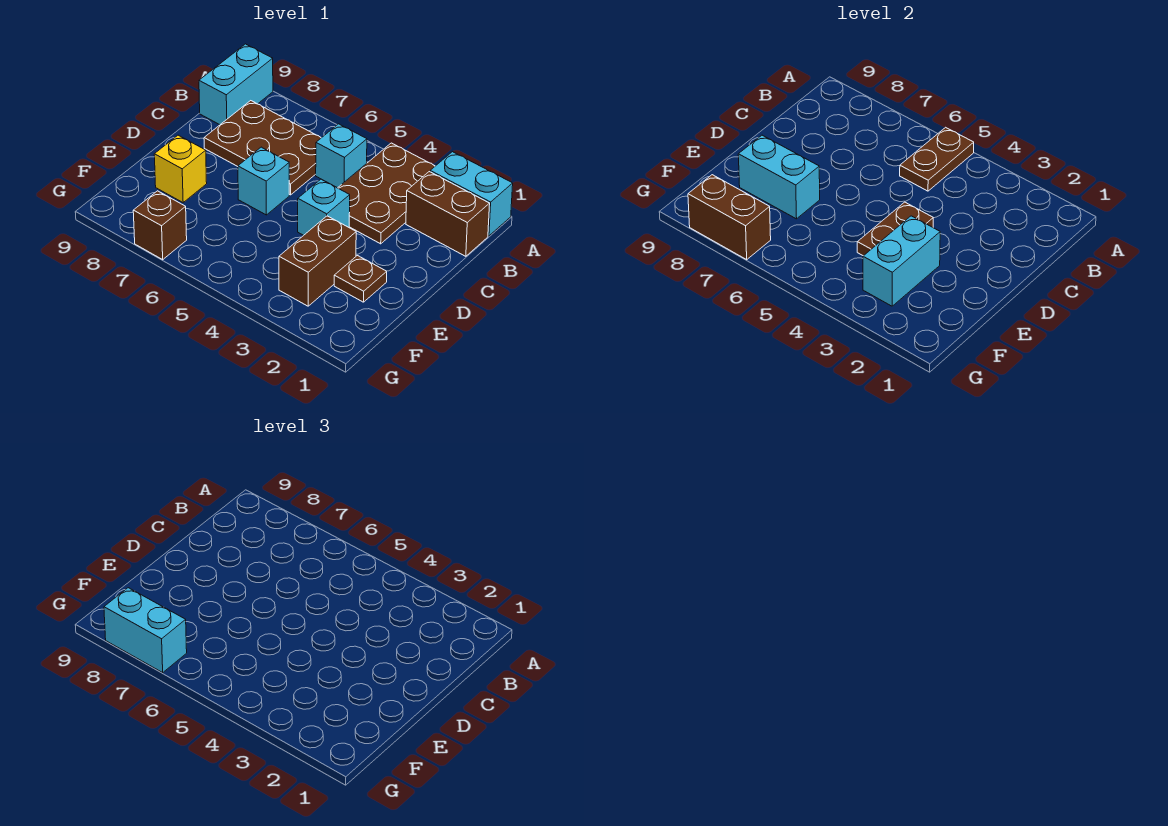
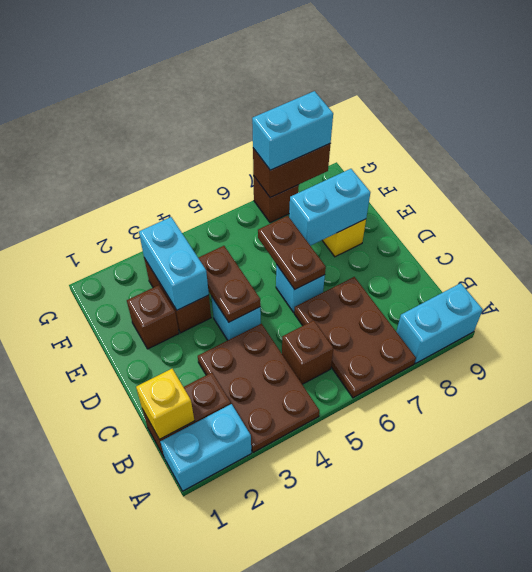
brown plate A5:B5 level 2 -> brown plate D6:E6 level 2
cyan brick A9:B9 level 1 -> cyan brick A8:A9 level 1
none -> yellow brick B1 level 2
cyan brick B5 level 1 -> brown brick B5 level 1
brown plate B6:C8 level 1 -> brown plate A6:C7 level 1
brown plate E2 level 1 -> brown brick E2 level 1

